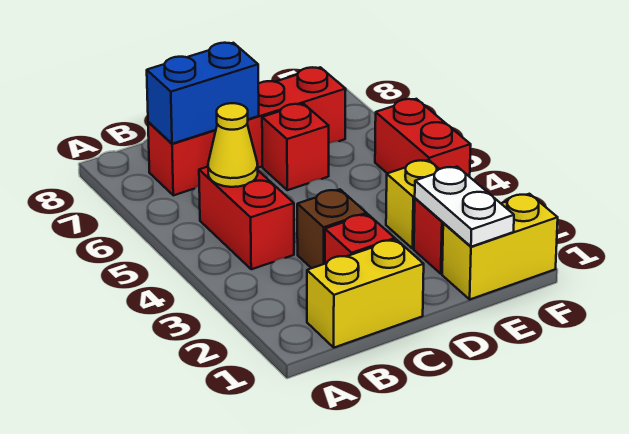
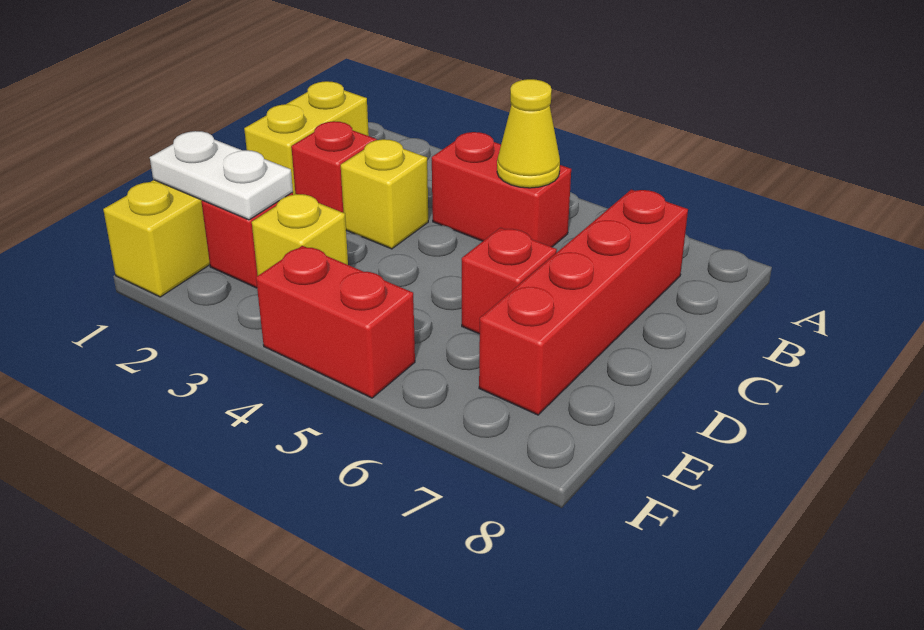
blue brick B7:C7 level 2 -> none
brown brick C3 level 1 -> yellow brick C3 level 1

